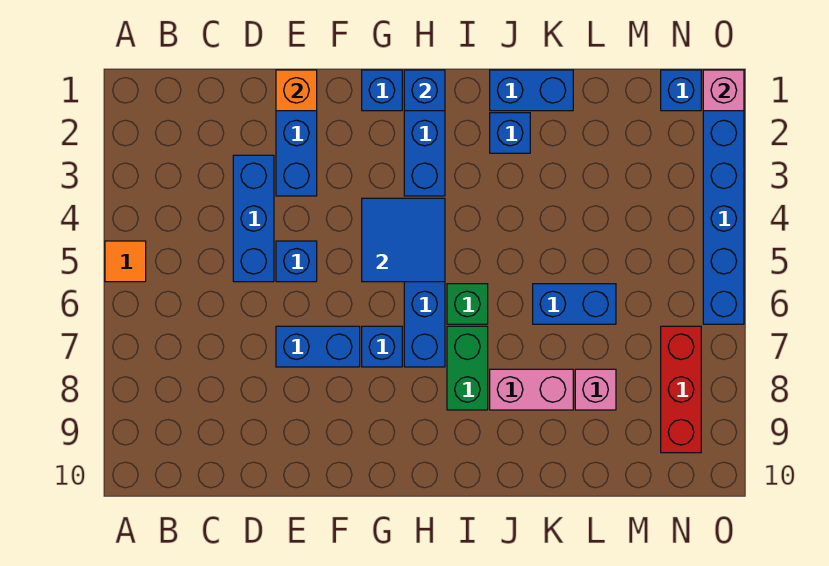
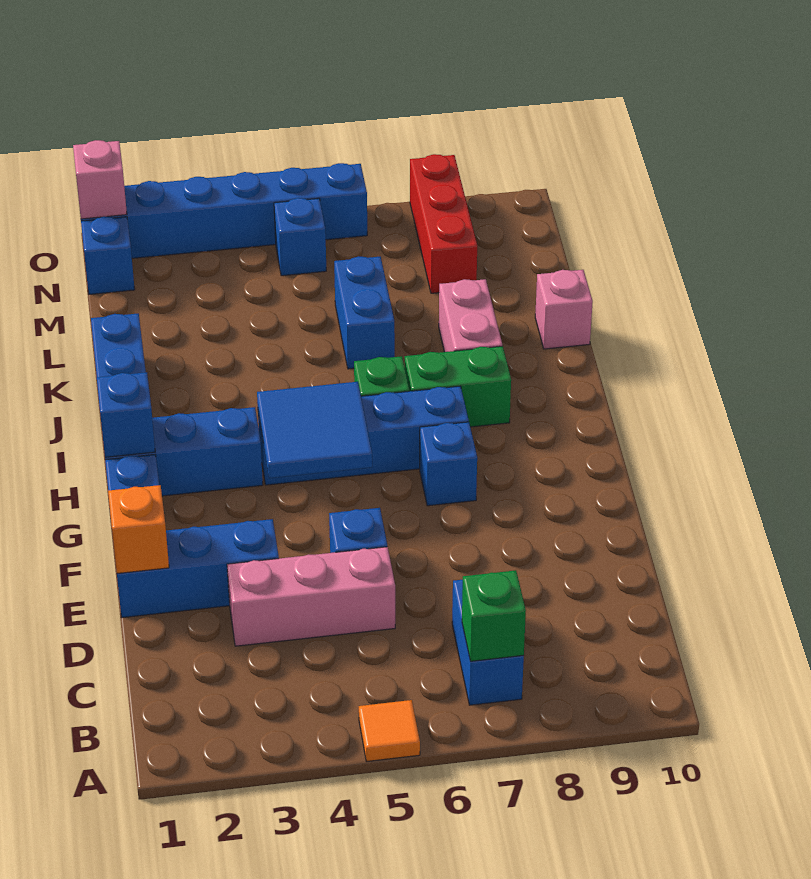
none -> green brick B7 level 2
blue brick D3:D5 level 1 -> pink brick D3:D5 level 1
blue brick E7:F7 level 1 -> blue brick B7:C7 level 1
blue brick J2 level 1 -> blue brick N5 level 1
pink brick L8 level 1 -> pink brick K10 level 1
red brick N7:N9 level 1 -> red brick M8:O8 level 1

